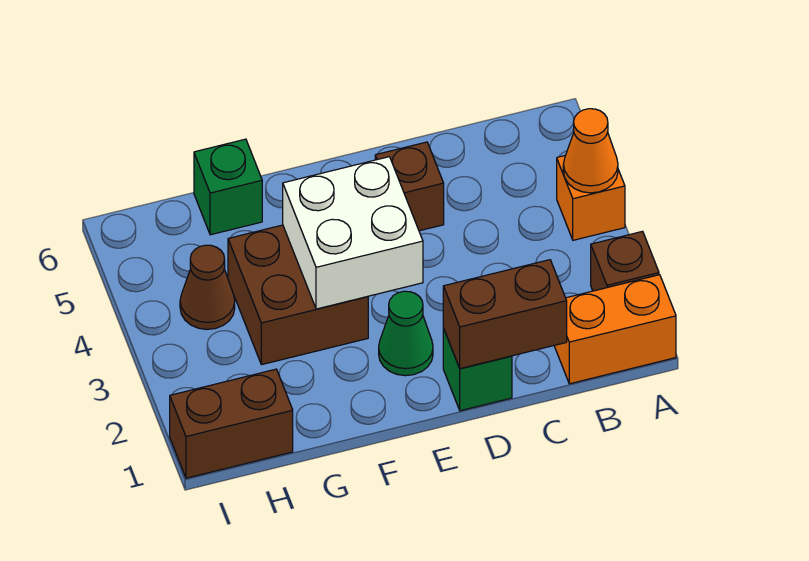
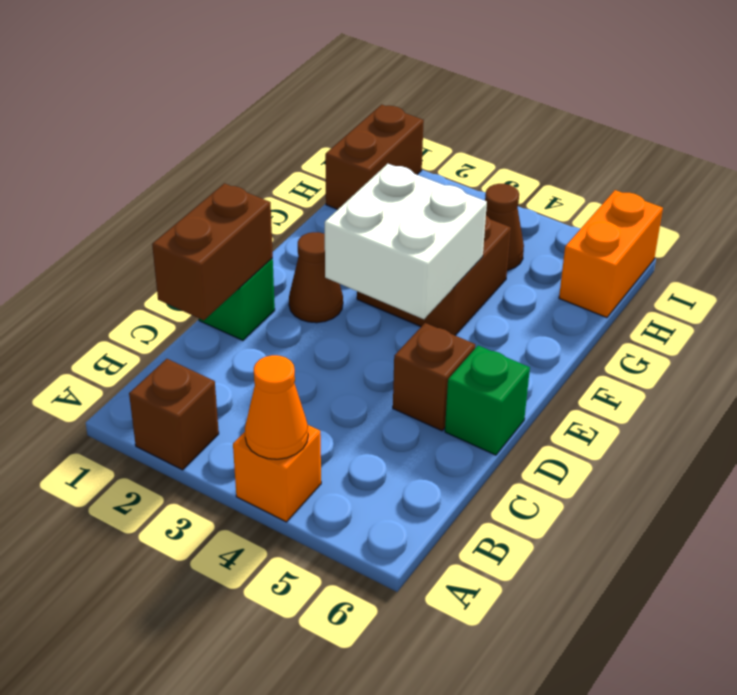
orange brick A1:B1 level 1 -> orange brick H6:I6 level 1
green cone E2 level 1 -> brown cone E2 level 1
green brick G6 level 1 -> green brick D6 level 1

